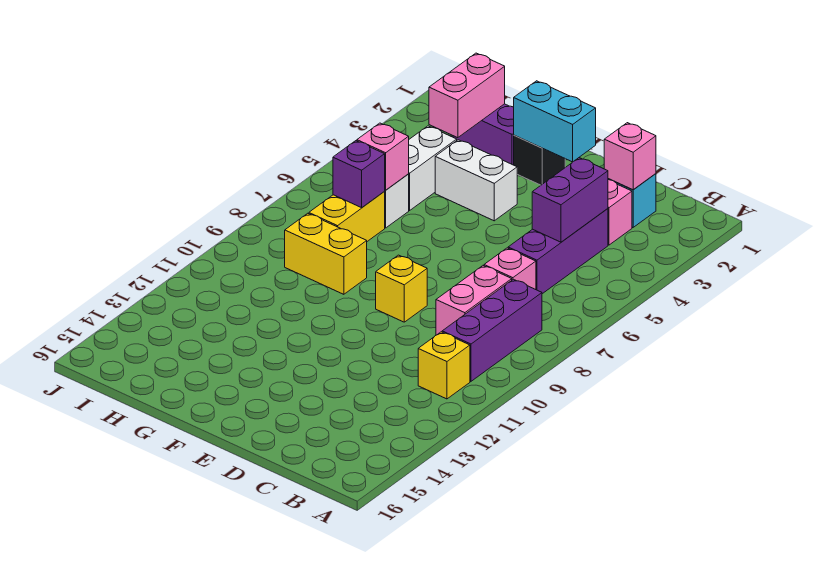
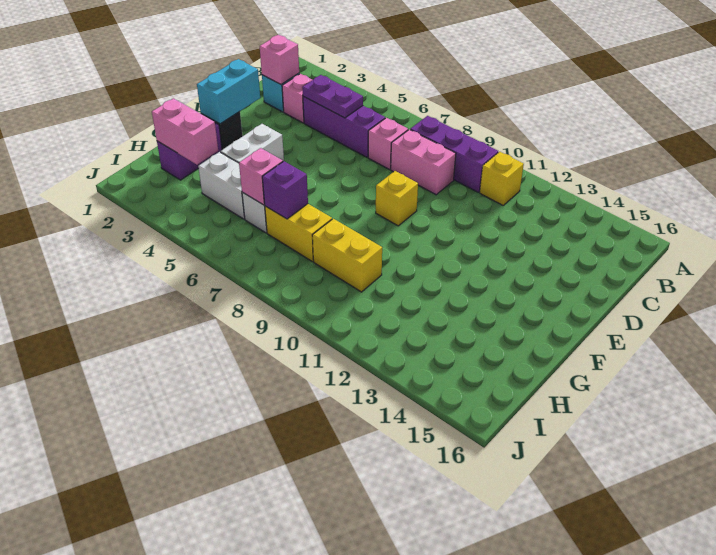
purple brick C4:C5 level 2 -> purple plate C4:C5 level 2
yellow brick G9:H9 level 1 -> yellow brick H9:H10 level 1

